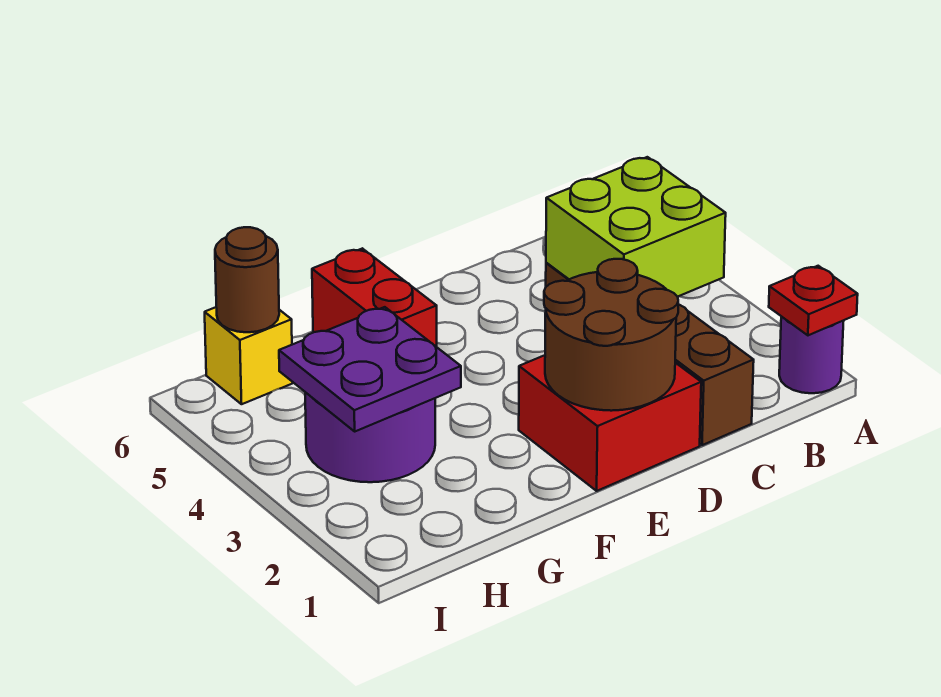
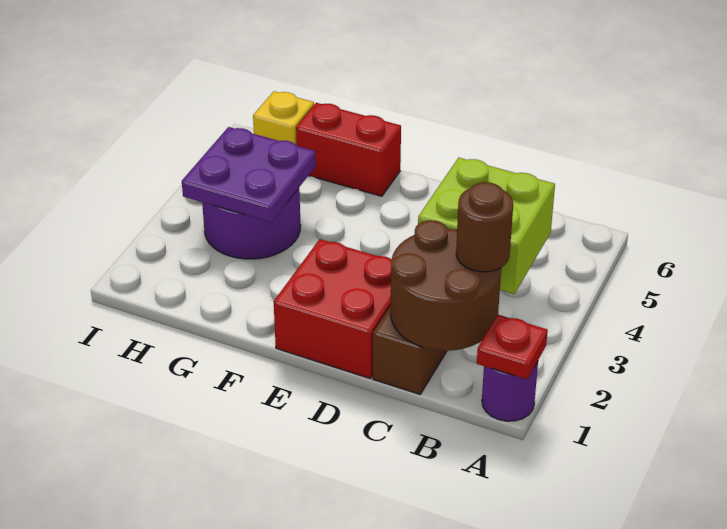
brown round brick D1:E2 level 2 -> brown round brick B1:C2 level 2
red brick F5:F6 level 1 -> red brick F6:G6 level 1
brown round brick H6 level 2 -> brown round brick B2 level 3

